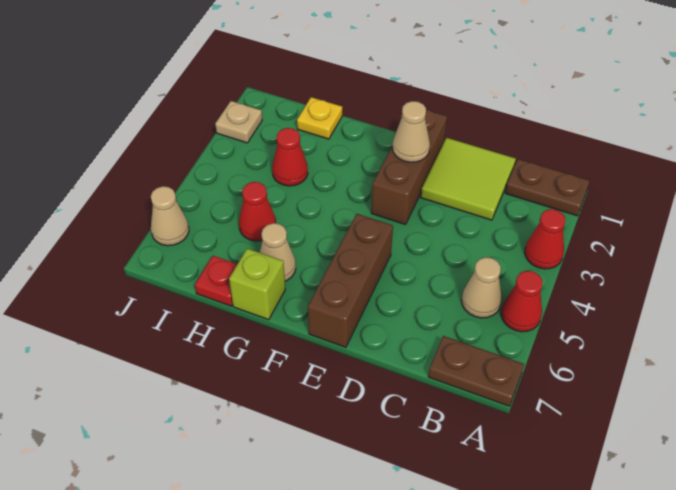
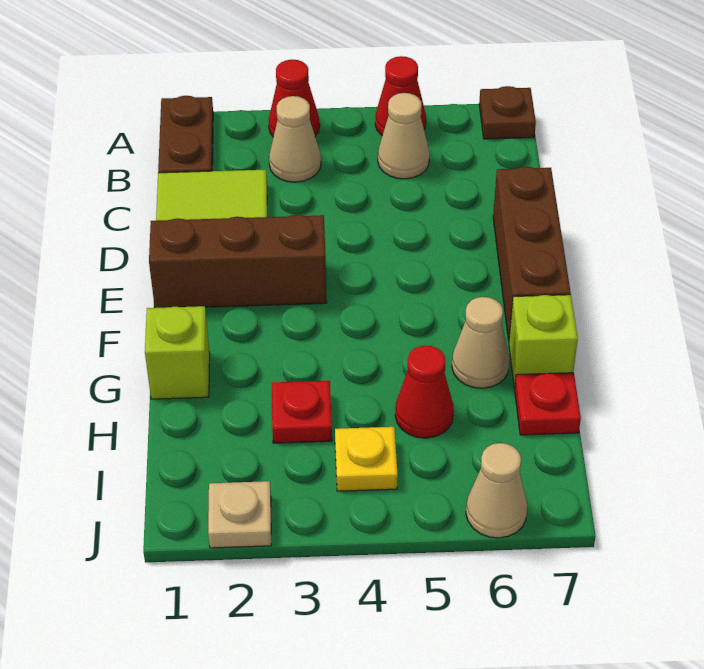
brown plate A7:B7 level 1 -> brown plate A7 level 1
tan cone E2 level 2 -> tan cone B3 level 1
brown brick E5:E7 level 1 -> brown brick D7:F7 level 1
none -> lime brick G1 level 1
yellow plate H1 level 1 -> yellow plate I4 level 1
red cone H3 level 1 -> red plate H3 level 1

